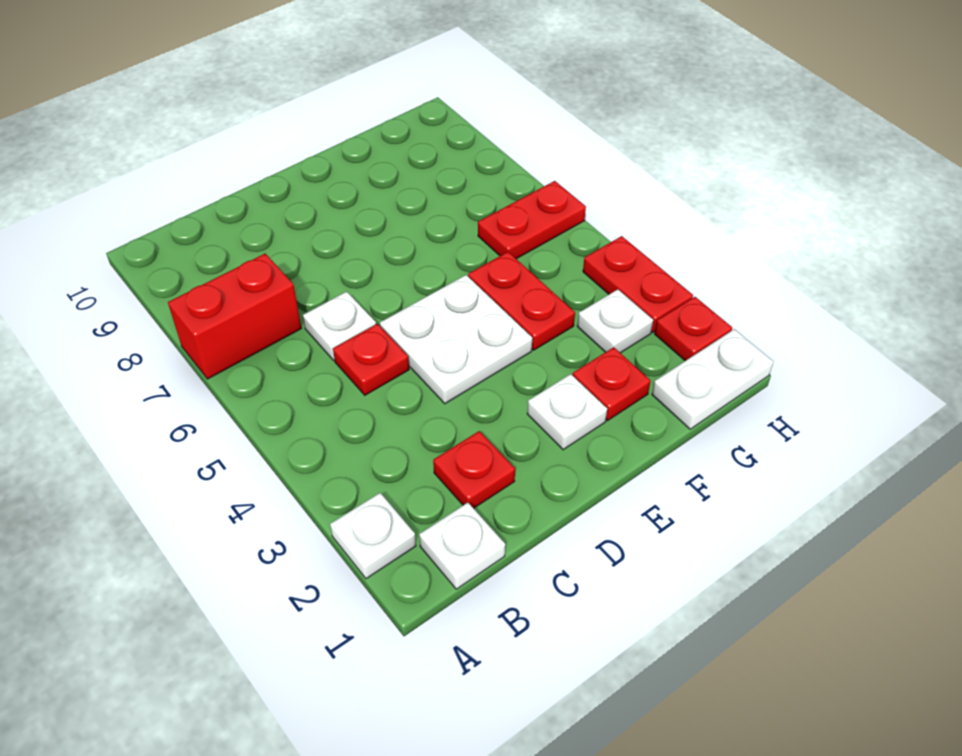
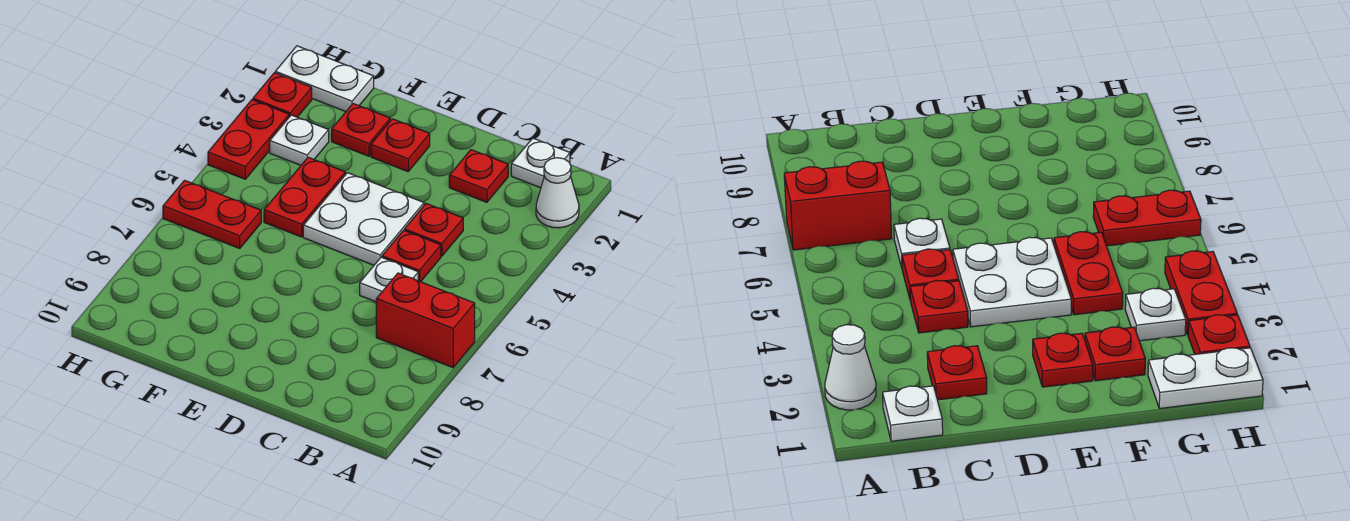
white plate A2 level 1 -> white cone A2 level 1
none -> red plate C4 level 1
white plate E2 level 1 -> red plate E2 level 1

